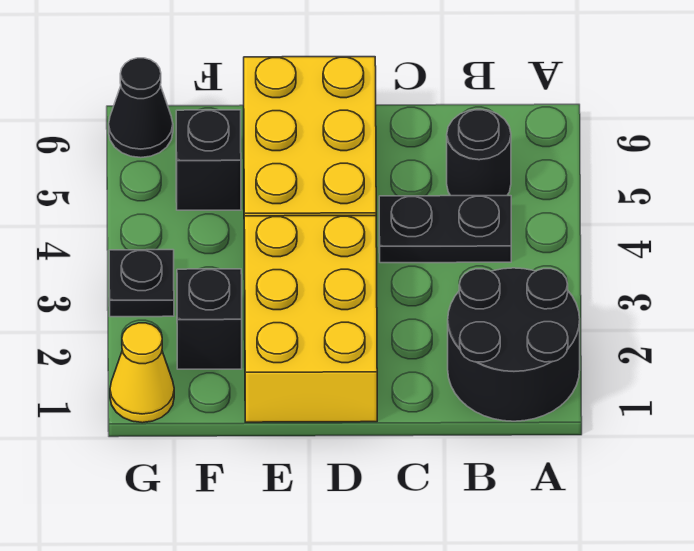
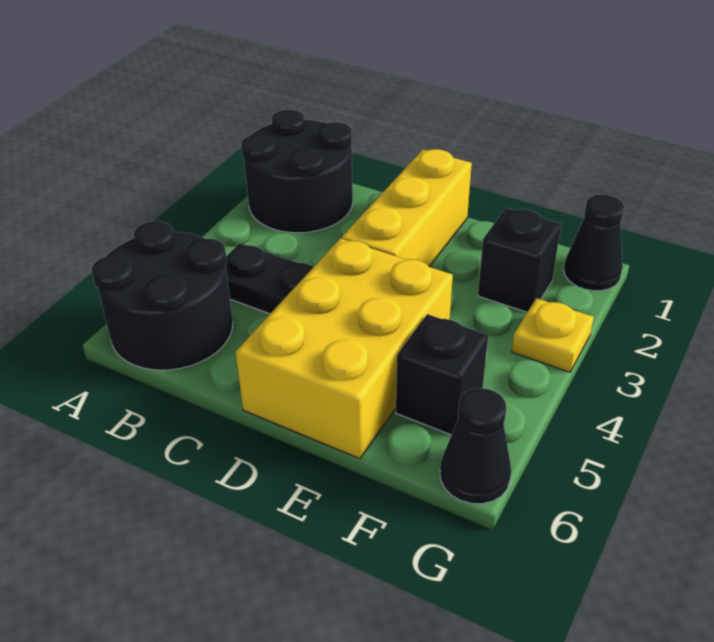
black round brick B5 level 1 -> black round brick A5:B6 level 1
yellow brick D1:E3 level 1 -> yellow brick D1:D3 level 1
yellow cone G1 level 1 -> black cone G1 level 1
black plate G3 level 1 -> yellow plate G3 level 1

